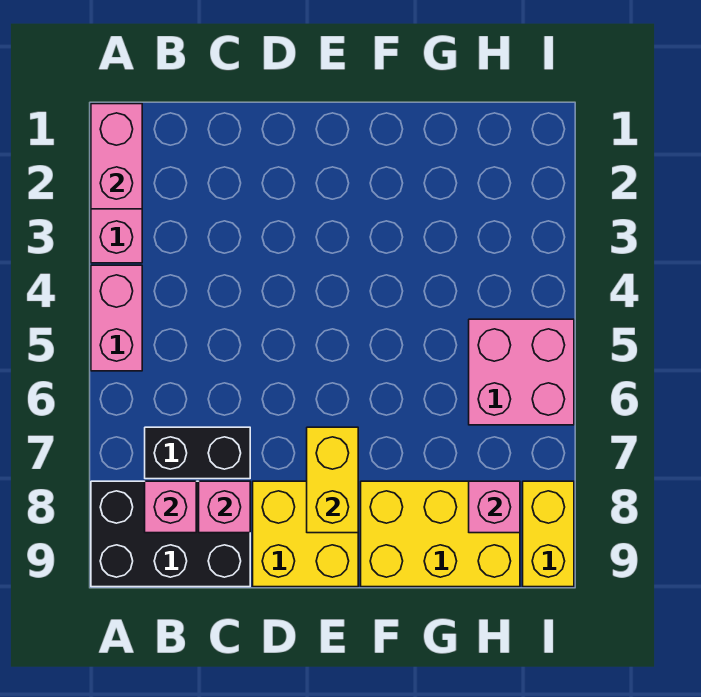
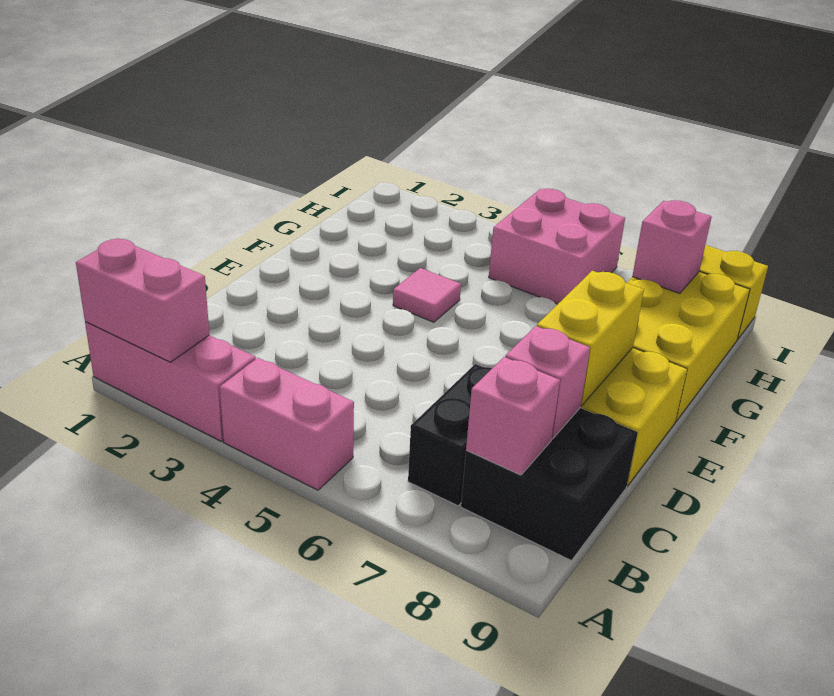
black brick A8:C9 level 1 -> black brick B8:C9 level 1
yellow brick E7:E8 level 2 -> yellow brick D8:E8 level 2
none -> pink tile F4 level 1

